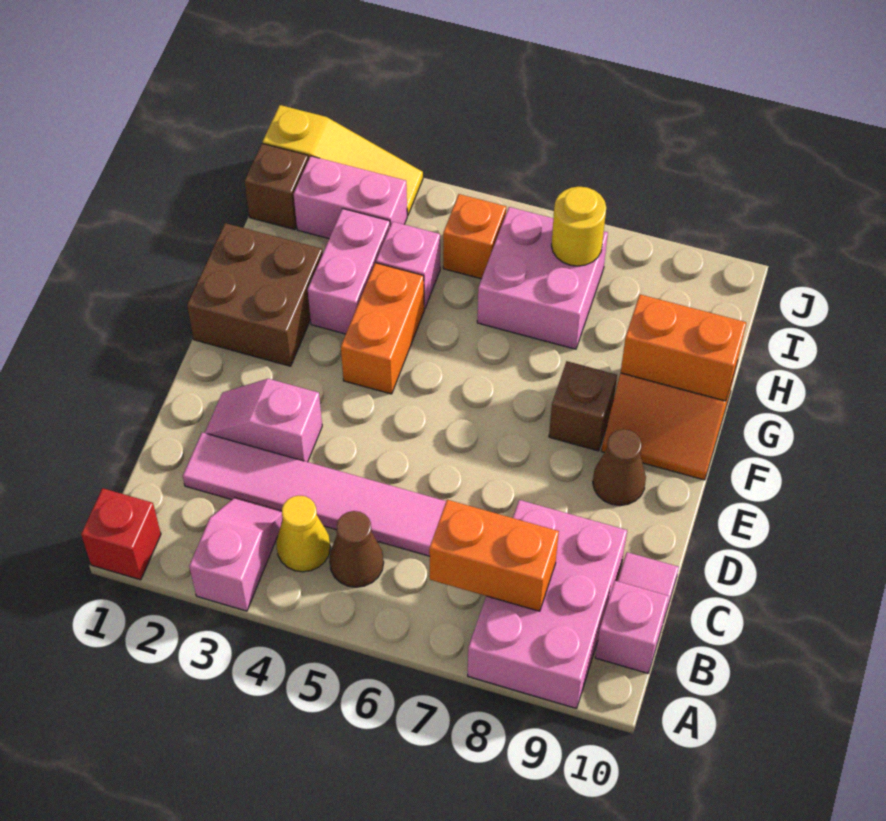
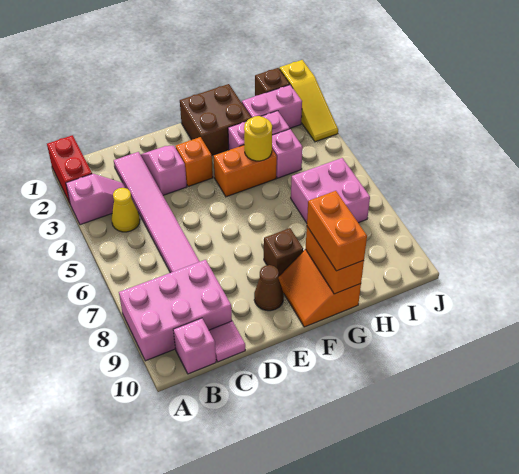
red brick A1 level 1 -> red brick A1:A2 level 1
brown cone B5 level 1 -> none
orange brick B7:B8 level 2 -> orange brick G9:G10 level 3
pink brick I2:I3 level 1 -> pink brick H2:I2 level 1
orange brick I5 level 1 -> orange brick E3 level 1
yellow round brick I7 level 2 -> yellow round brick G4 level 2

